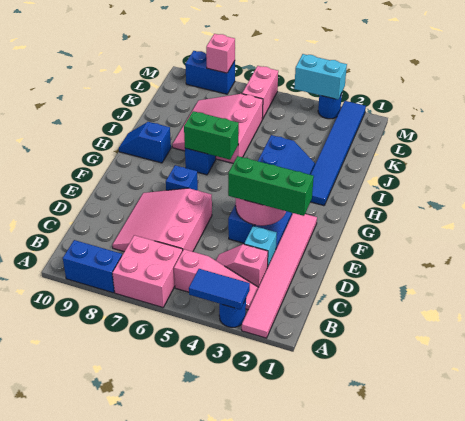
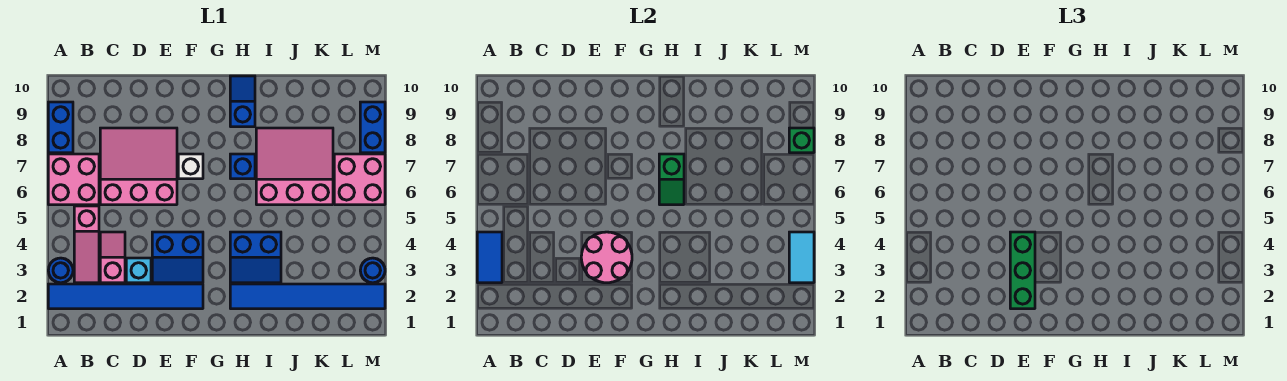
pink tile A2:F2 level 1 -> blue tile A2:F2 level 1
blue brick F7 level 1 -> white brick F7 level 1
green brick H6:H7 level 2 -> green slope H6:H7 level 2 top 7
pink brick L6:M6 level 1 -> pink brick L6:M7 level 1
cyan brick M3:M4 level 2 -> cyan tile M3:M4 level 2
pink brick M8 level 2 -> green brick M8 level 2

